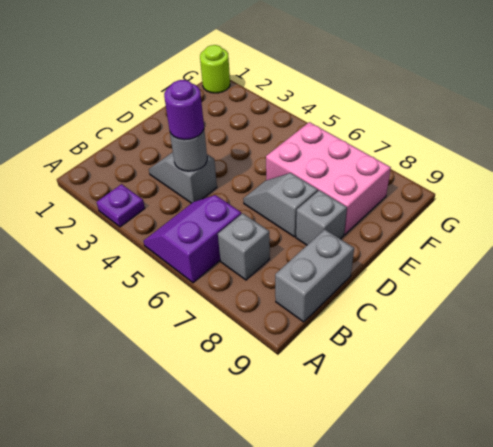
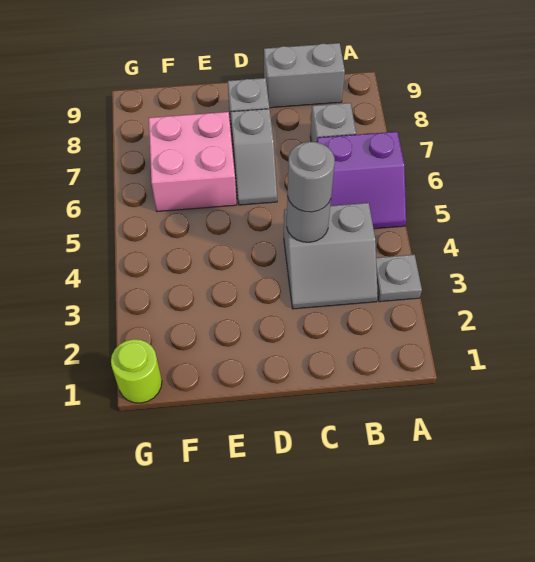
purple plate A3 level 1 -> grey plate A3 level 1
grey slope C3:C4 level 1 top 4 -> grey slope B3:C4 level 1 top 4
purple round brick C4 level 3 -> grey round brick C4 level 3
pink brick E6:F8 level 1 -> pink brick E6:F7 level 1

